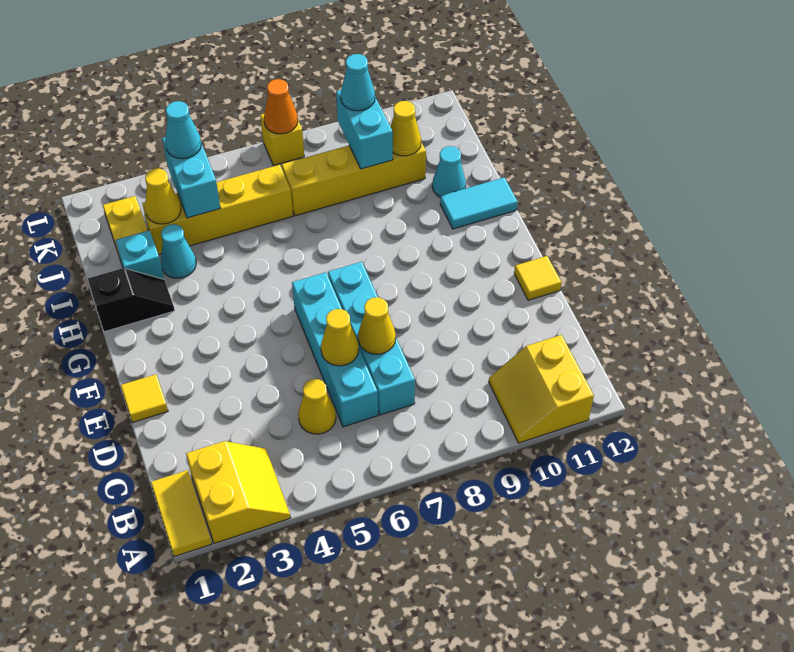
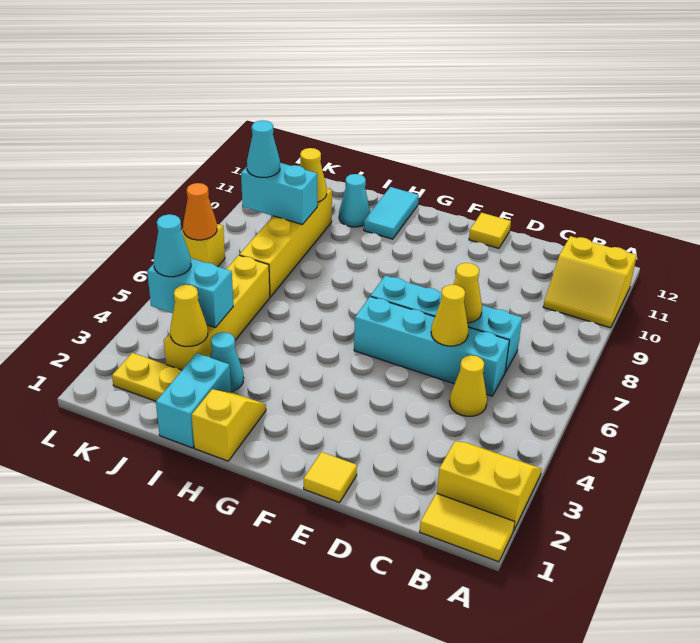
black slope H1:H2 level 1 top 1 -> yellow slope H1:H2 level 1 top 1
cyan brick I2 level 1 -> cyan brick I1:I2 level 1

